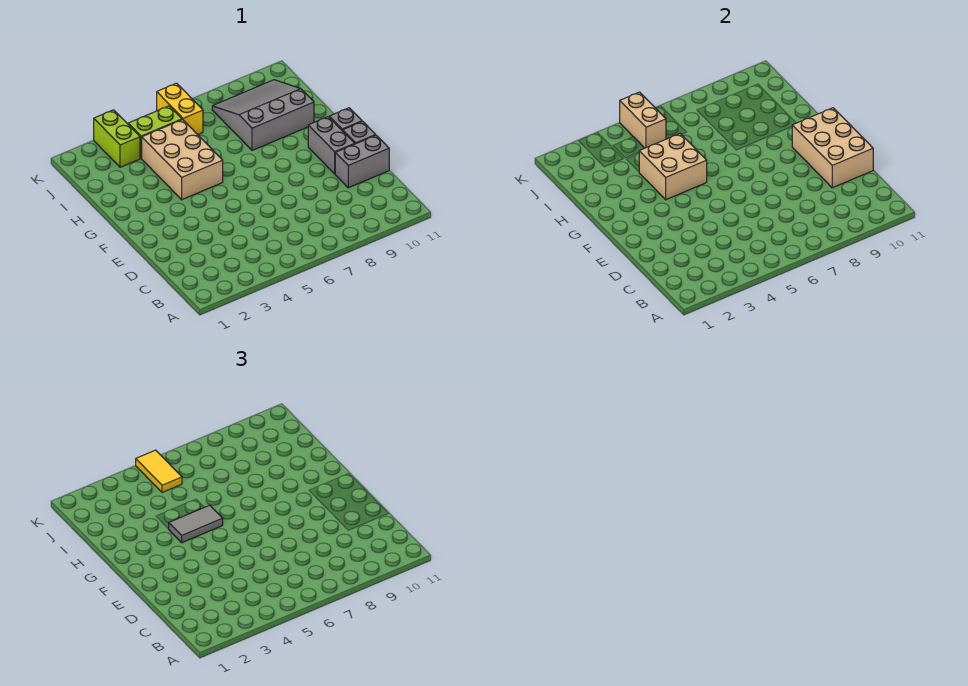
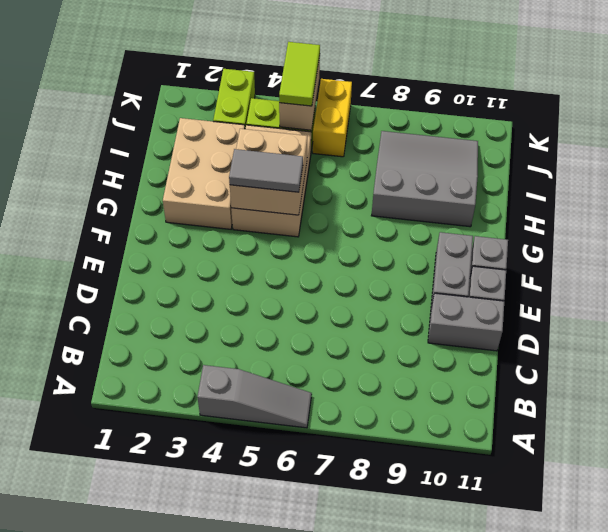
none -> grey slope A4:A6 level 1 top 4
tan brick D10:F11 level 2 -> tan brick G2:I3 level 1
yellow tile J5:K5 level 3 -> lime tile J5:K5 level 3

